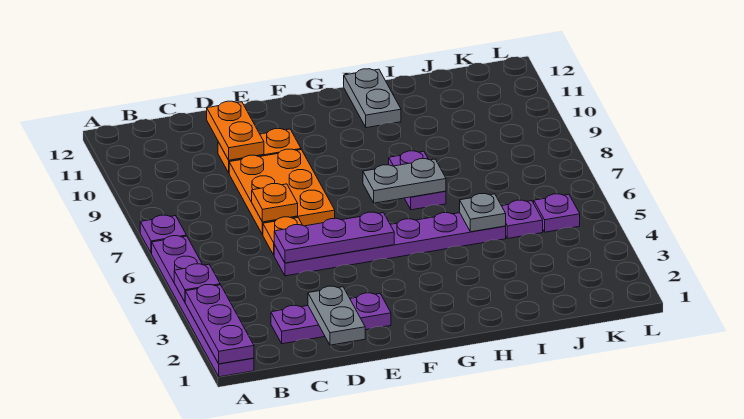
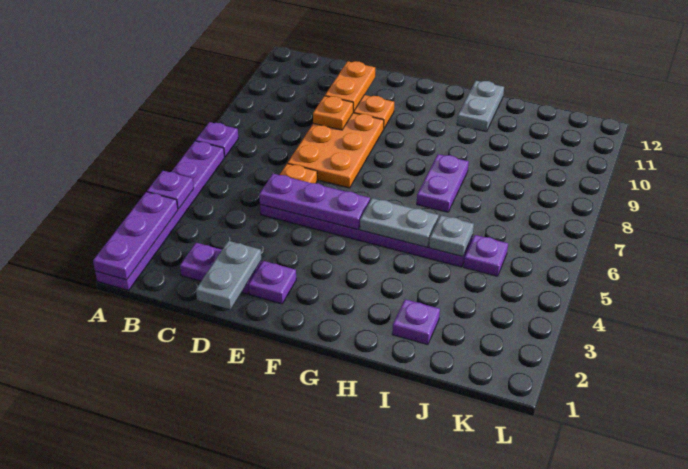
orange plate D7 level 2 -> orange plate D9 level 2
grey plate G7:H7 level 2 -> grey plate G5:H5 level 2
purple plate K5 level 1 -> purple plate I2 level 1

